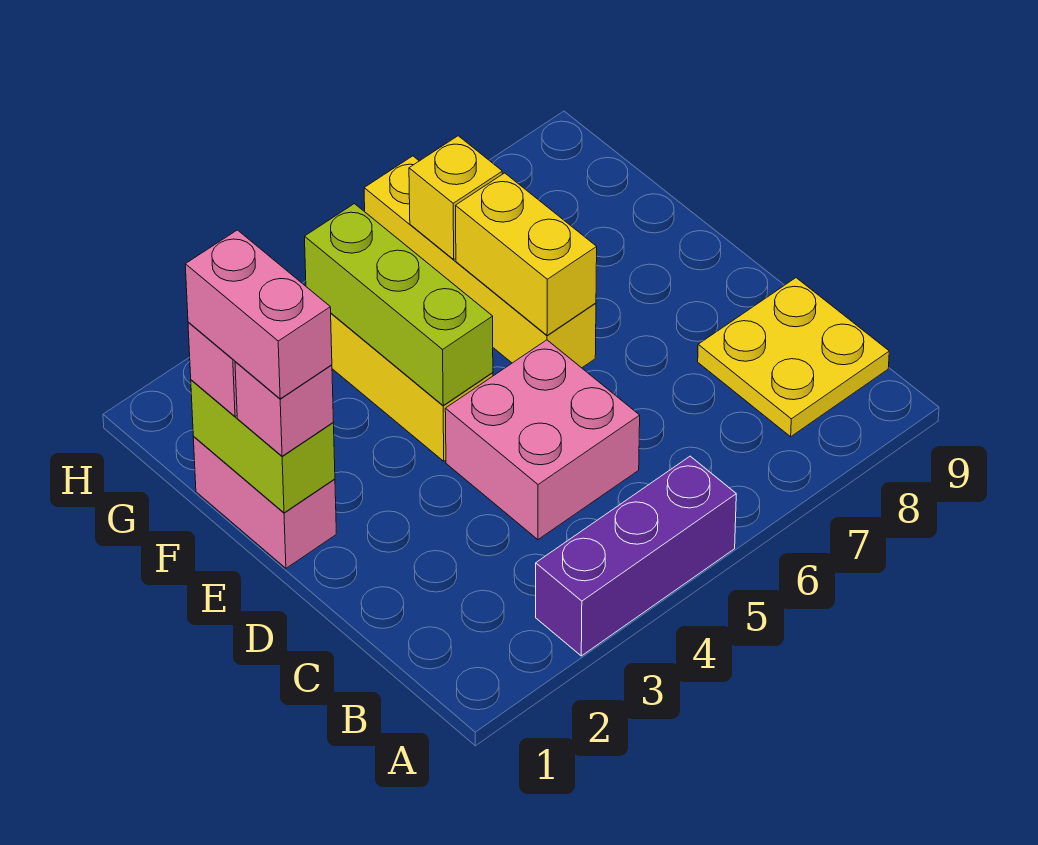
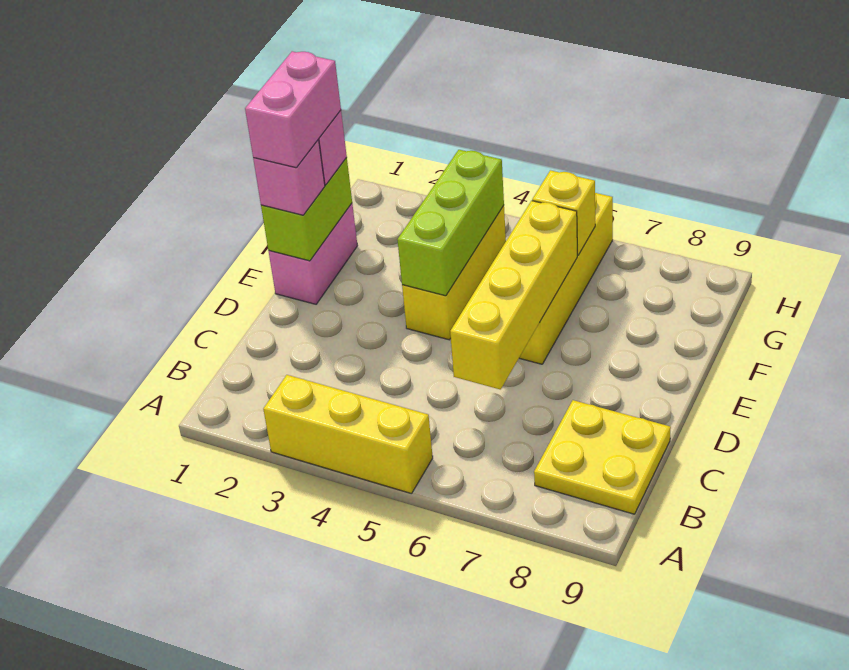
purple brick A3:A5 level 1 -> yellow brick A3:A5 level 1
pink brick C4:D5 level 1 -> none
yellow brick E6:F6 level 2 -> yellow brick C6:F6 level 2

